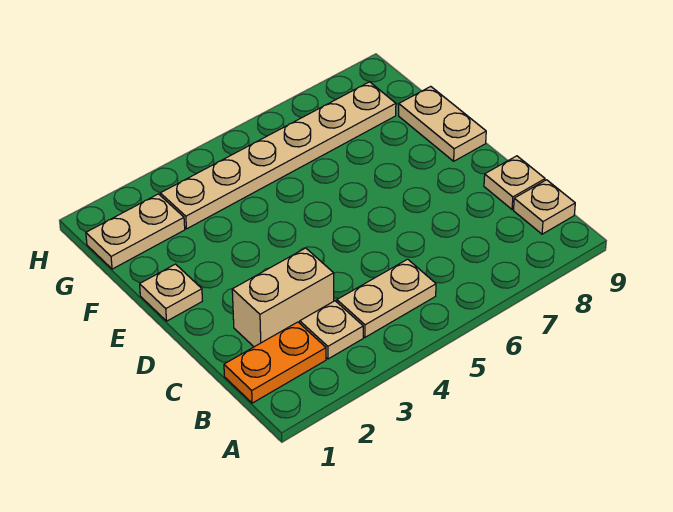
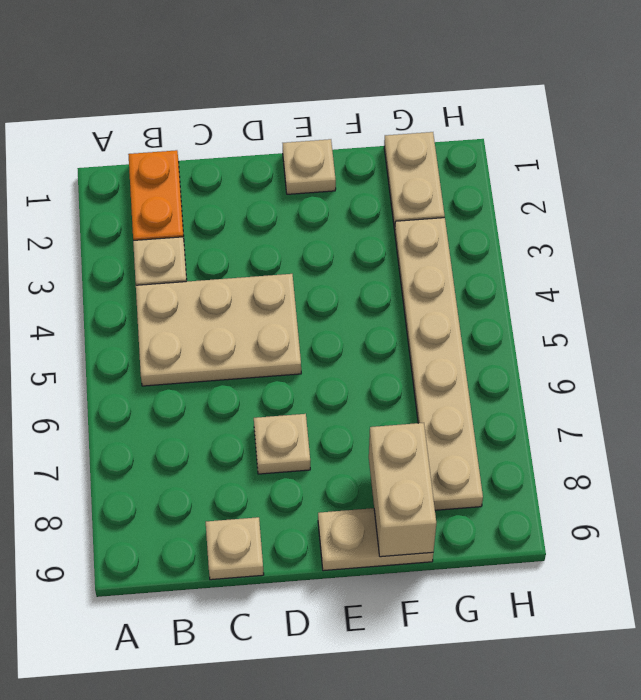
tan plate B4:B5 level 1 -> tan plate B4:D5 level 1
tan plate B9 level 1 -> tan plate D7 level 1
tan brick C2:C3 level 1 -> tan brick F8:F9 level 2

